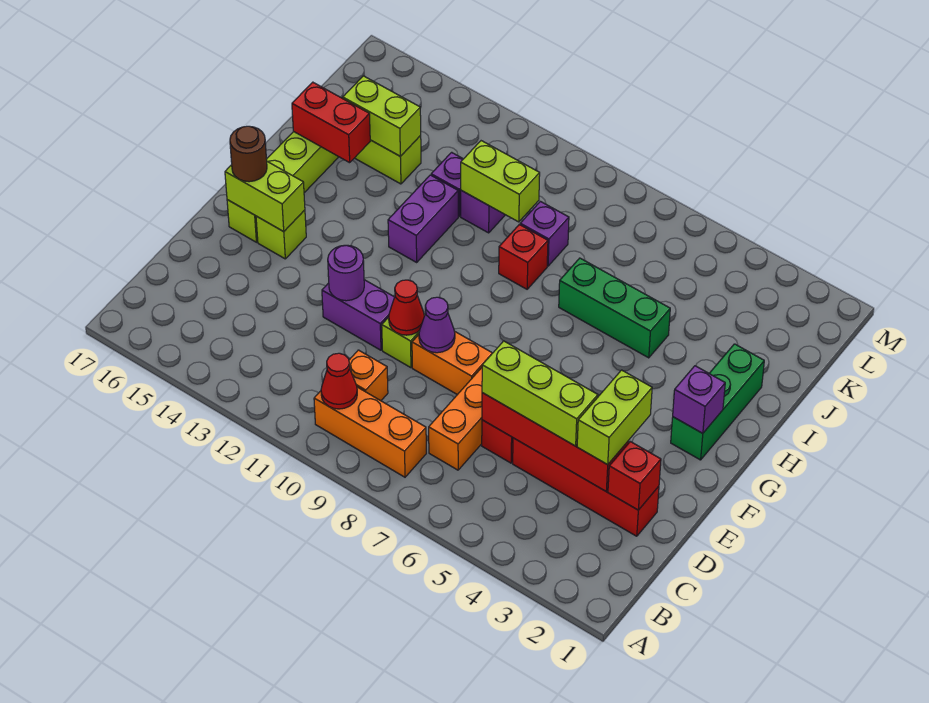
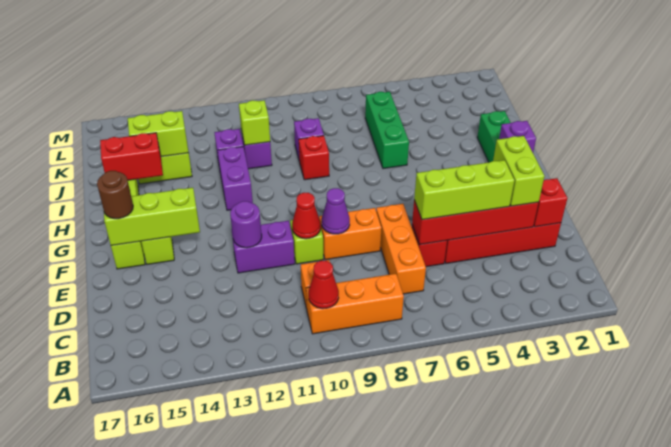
lime brick F15:F16 level 2 -> lime brick F14:F16 level 2
green brick I5:I7 level 1 -> green brick I6:K6 level 1
lime brick J10:J11 level 2 -> lime brick J11 level 2

